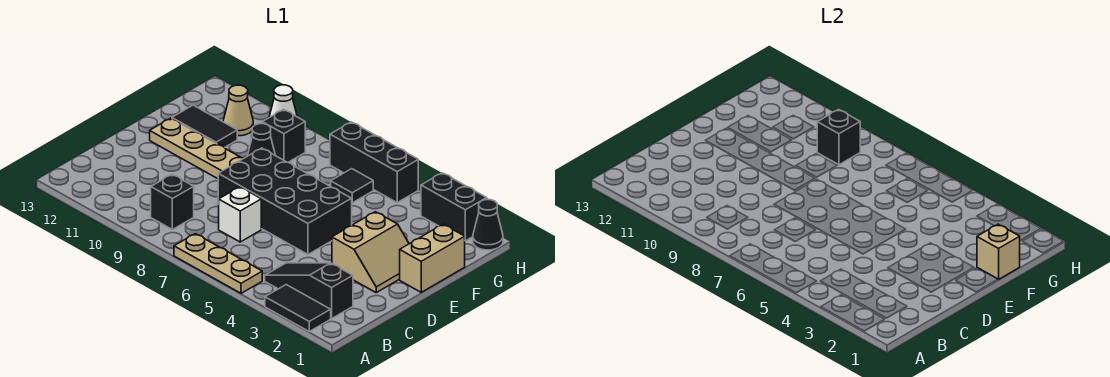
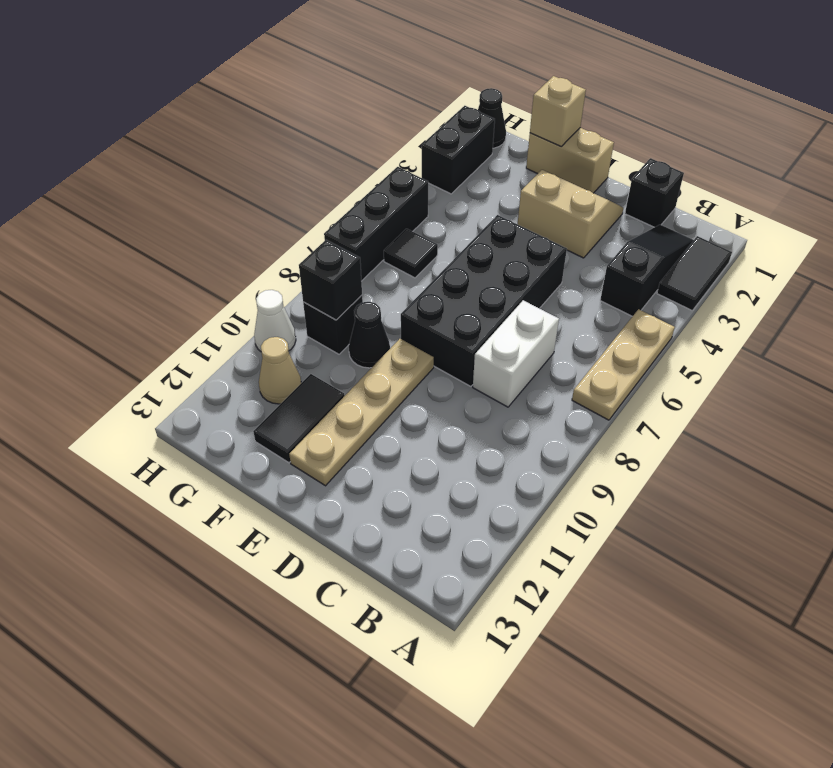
black slope B2:B4 level 1 top 2 -> black slope B2:B4 level 1 top 4
black brick B9 level 1 -> black brick C1 level 1
white brick C7 level 1 -> white brick C7:C8 level 1

